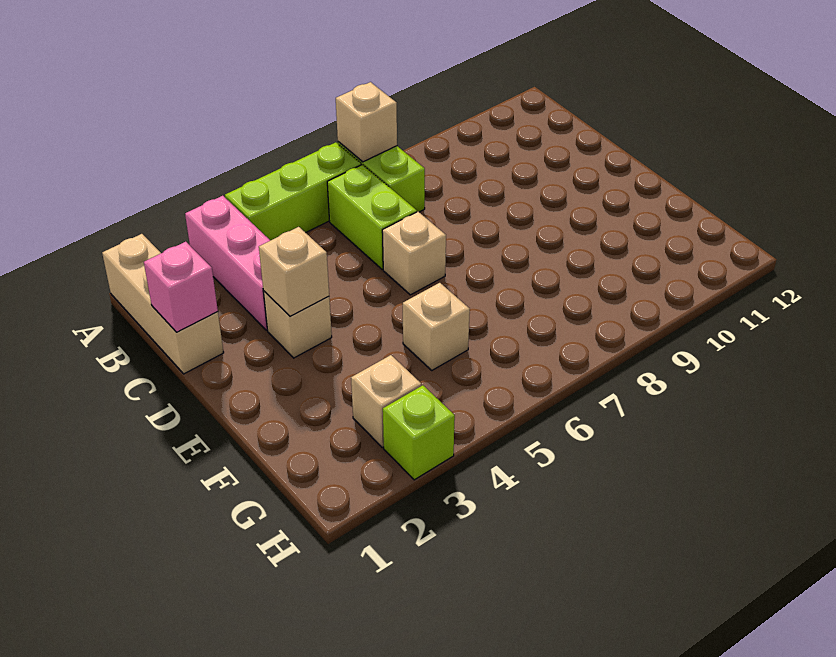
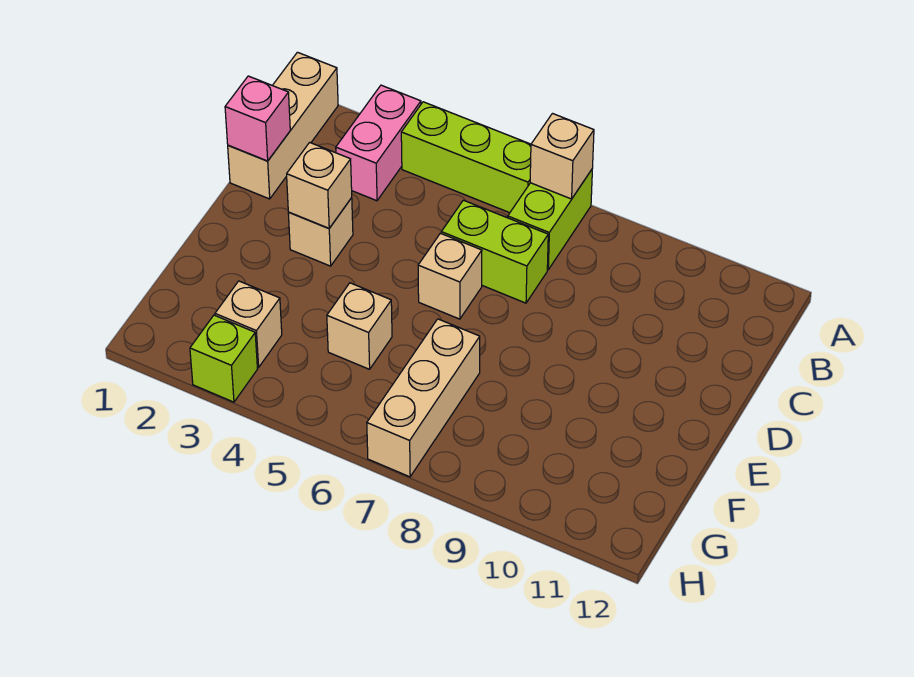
pink brick A3:C3 level 1 -> pink brick A3:B3 level 1
lime brick B6:C6 level 1 -> lime brick C6:C7 level 1
none -> tan brick F7:H7 level 1

